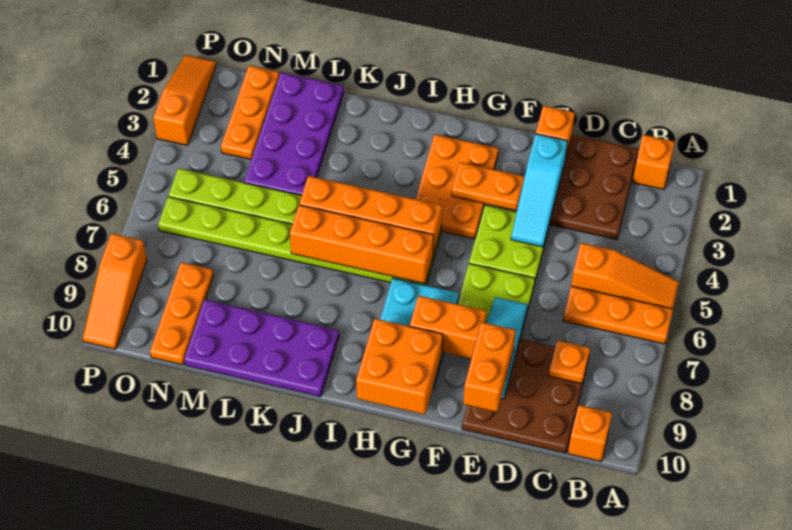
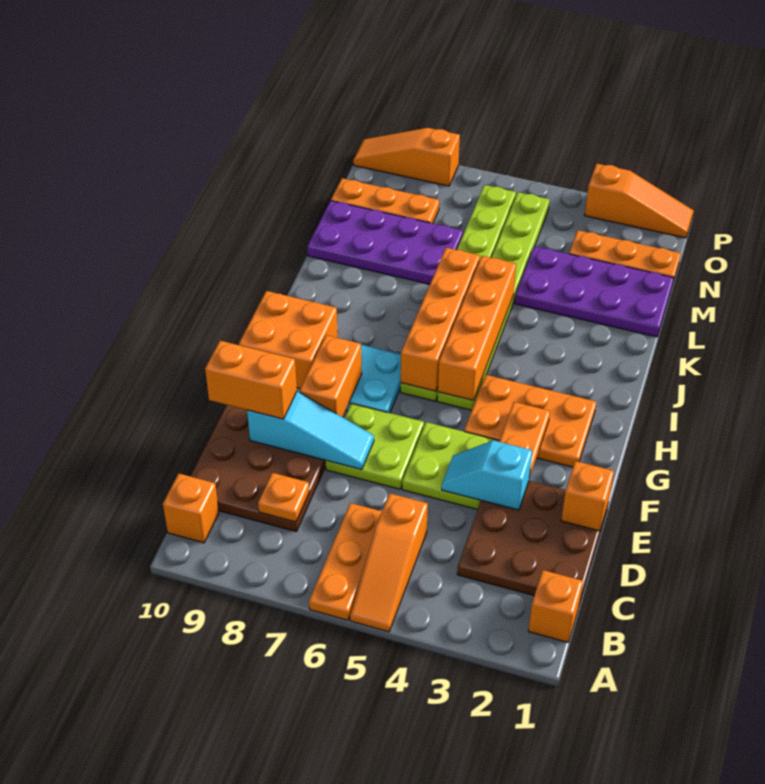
cyan slope E2:E4 level 2 top 2 -> cyan slope E3:E4 level 2 top 3
purple plate J9:M10 level 1 -> purple plate L7:M10 level 1

